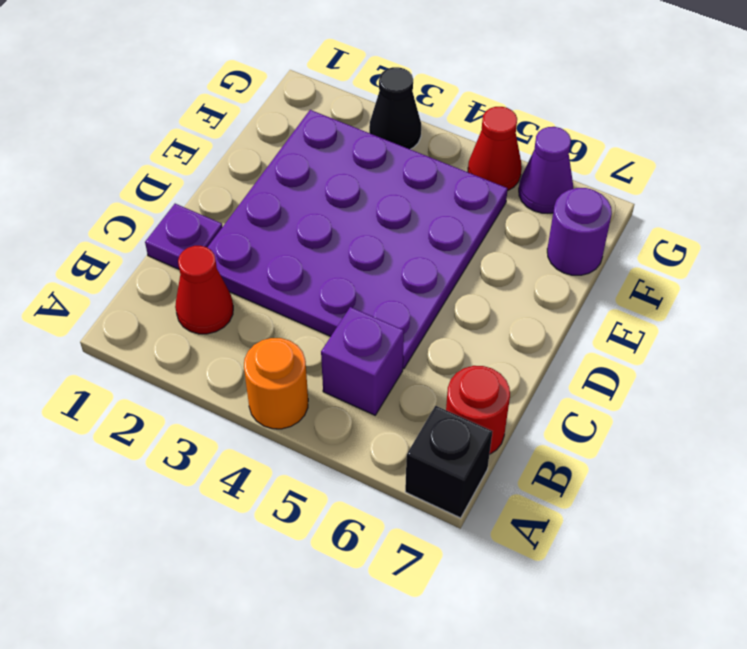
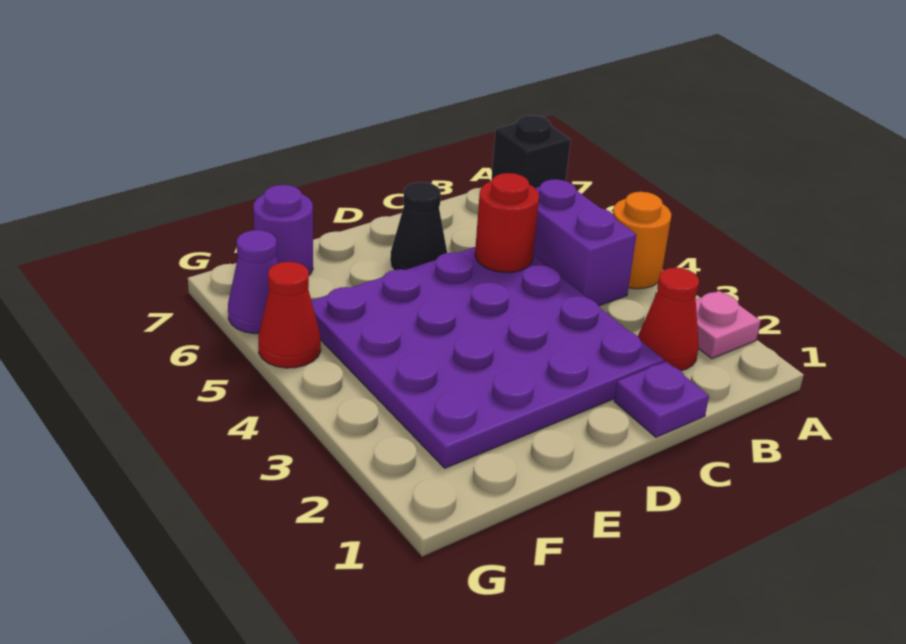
none -> pink plate A2 level 1
purple brick B5 level 1 -> purple brick B4:B5 level 1
red round brick B7 level 1 -> red round brick C5 level 2
black cone G3 level 1 -> black cone D6 level 1

